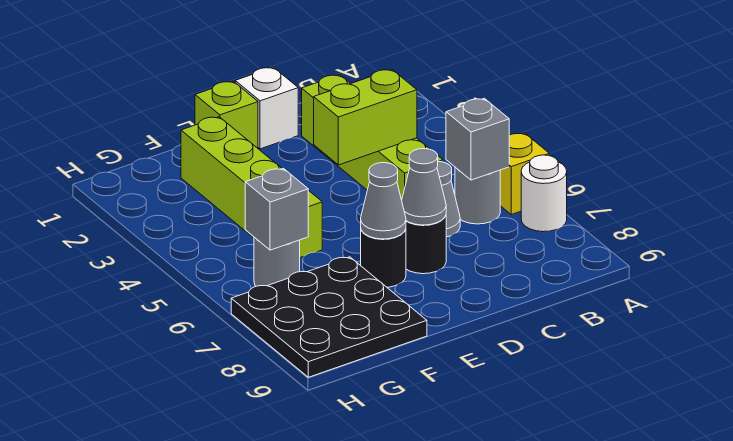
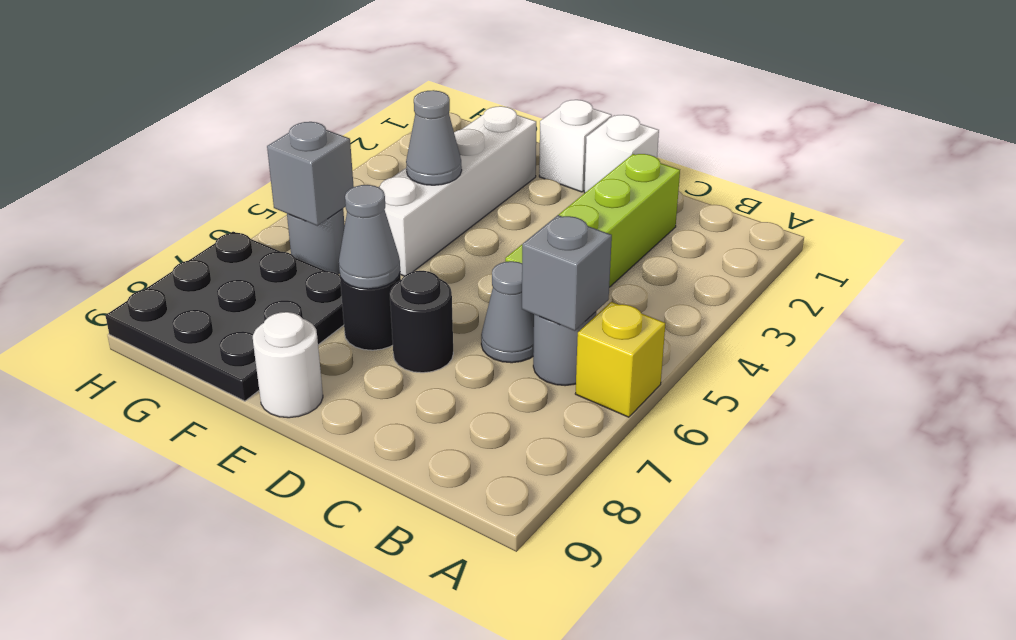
white round brick A7 level 1 -> white round brick E9 level 1
lime brick C4:D4 level 2 -> none
grey cone D7 level 2 -> grey cone F4 level 2
lime brick E1 level 1 -> white brick E1 level 1
lime brick F2:F5 level 1 -> white brick F2:F5 level 1

